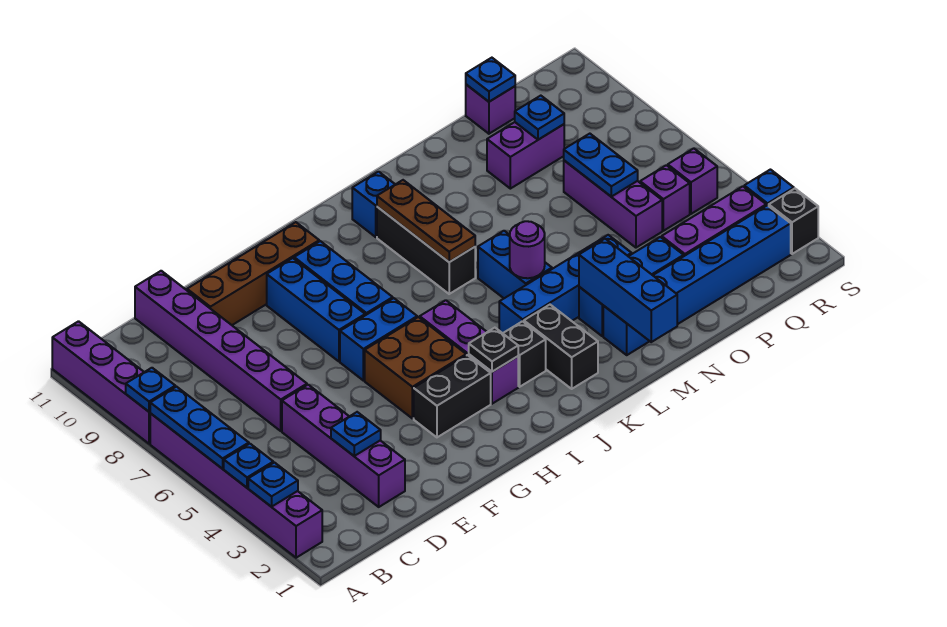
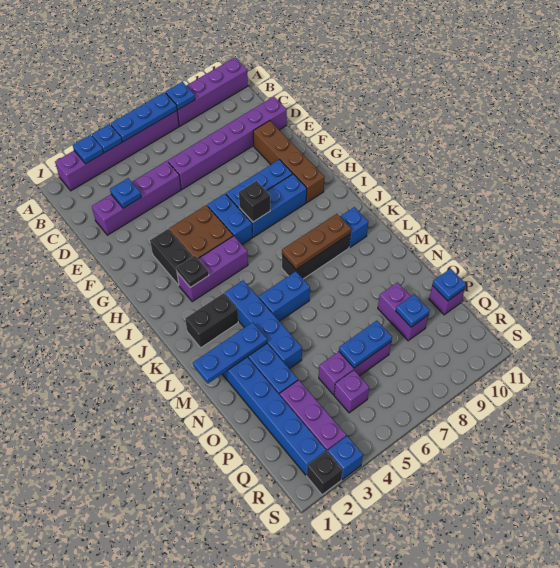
black brick J3 level 1 -> black brick H7 level 2
purple round brick L5 level 2 -> none
blue brick M1:M3 level 2 -> blue plate M1:M3 level 2
purple brick R5 level 1 -> none

